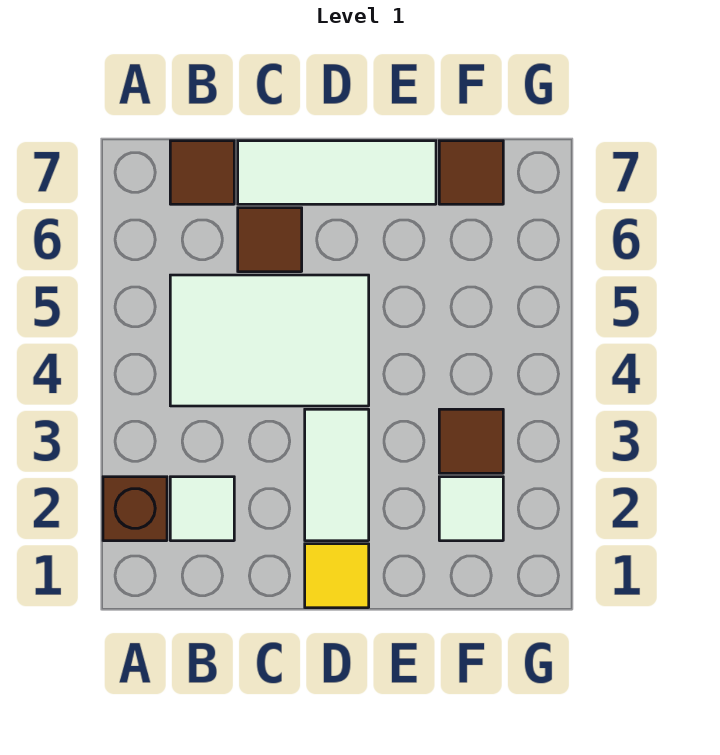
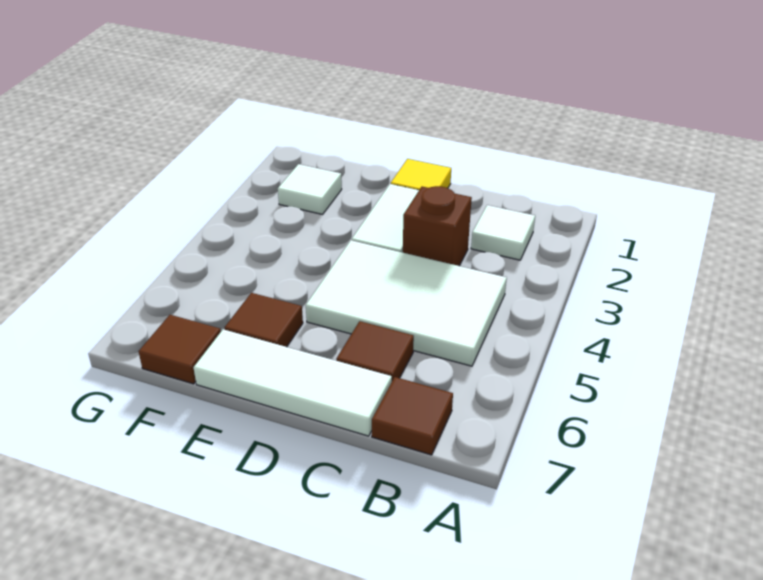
brown brick A2 level 1 -> brown brick C3 level 1
brown tile F3 level 1 -> brown tile E6 level 1

